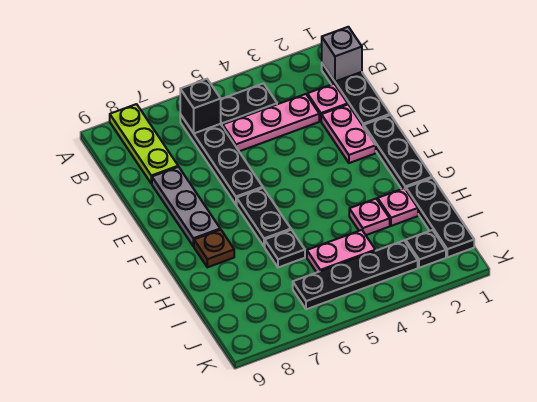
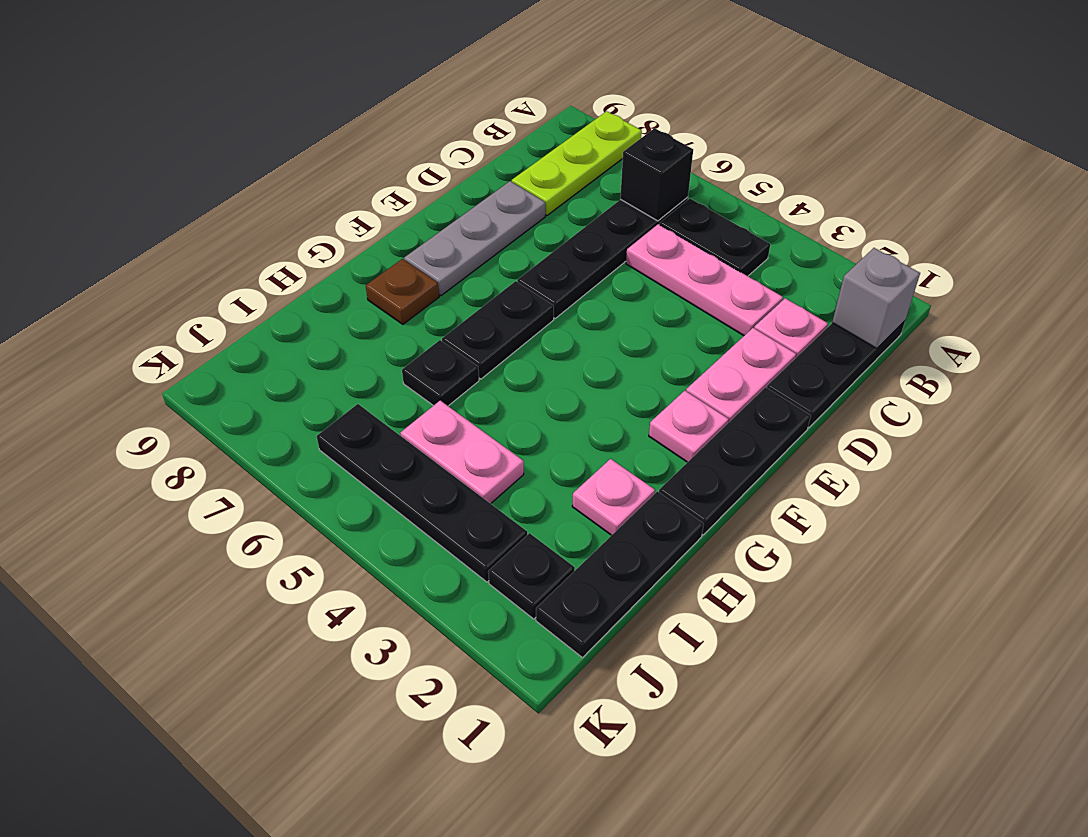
pink plate H3 level 1 -> pink plate F2 level 1

